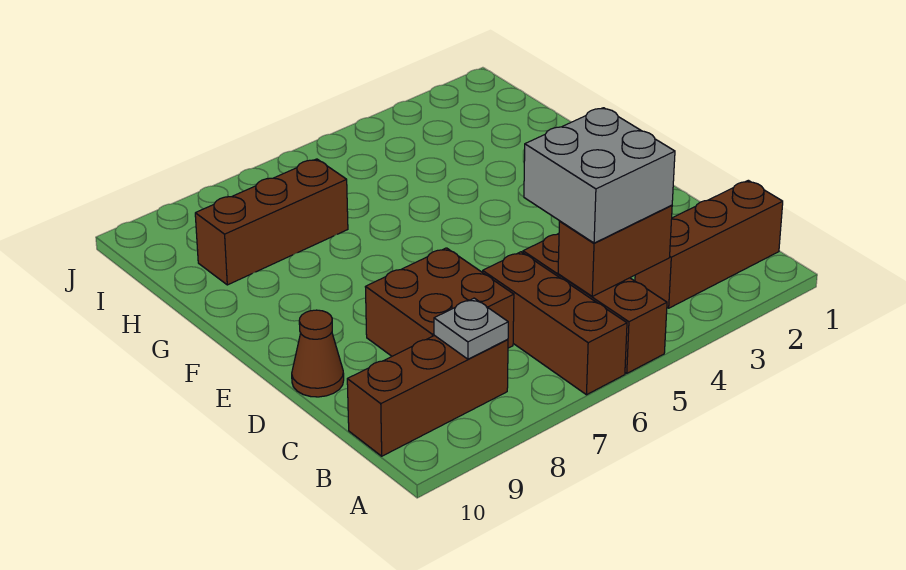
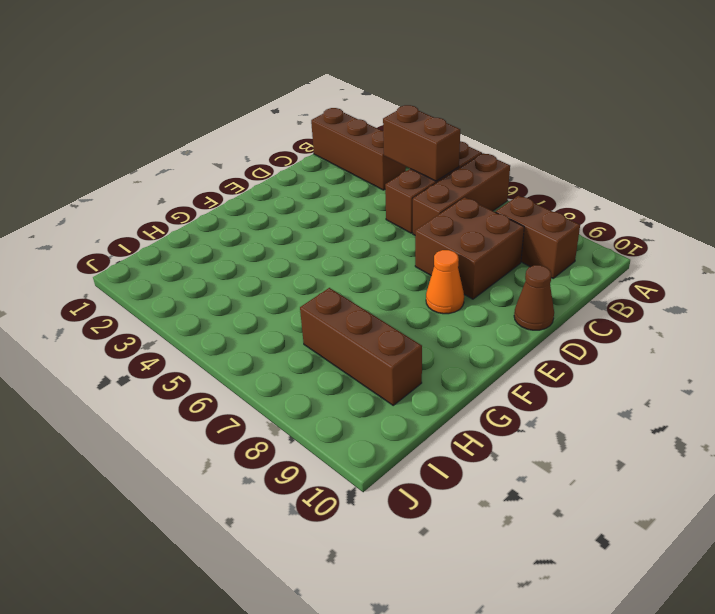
grey brick B4:C5 level 3 -> none
brown brick B8:B10 level 1 -> brown brick B8:B9 level 1
grey plate B8 level 2 -> none
none -> orange cone E8 level 1

